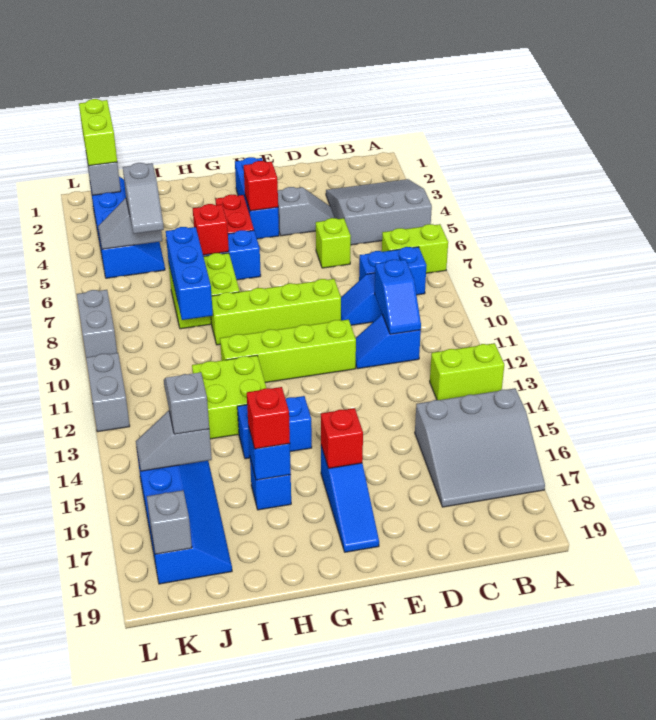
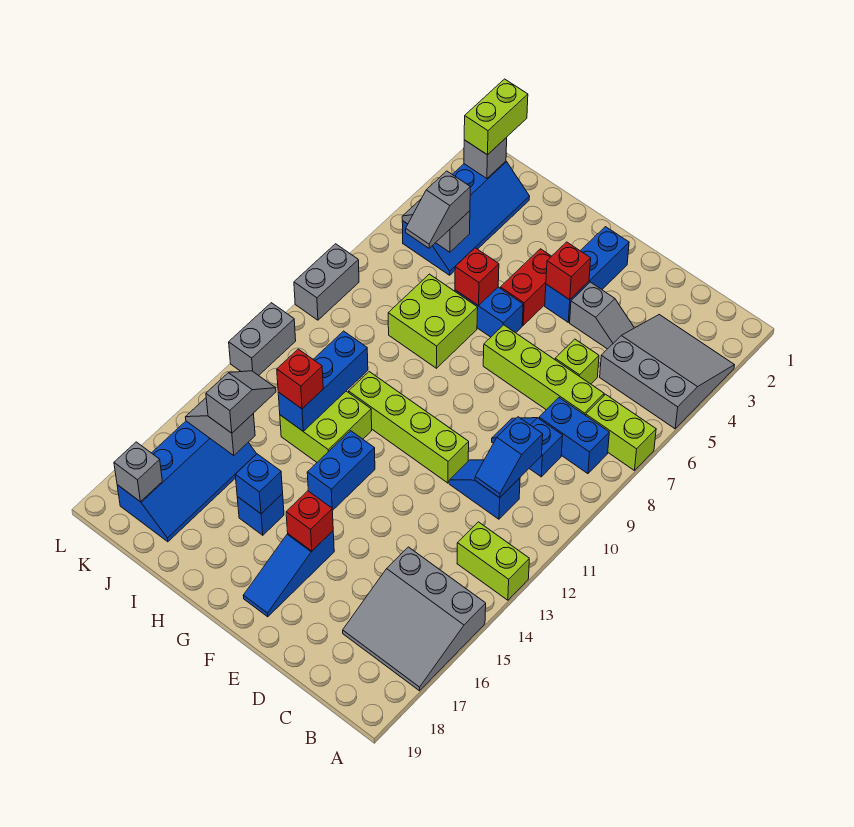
lime brick E9:H9 level 1 -> lime brick C7:F7 level 1
blue brick G14:H14 level 1 -> blue brick G13:G14 level 1
red brick H16 level 3 -> red brick I13 level 3
blue brick I7:I9 level 2 -> blue brick I11:I13 level 2

